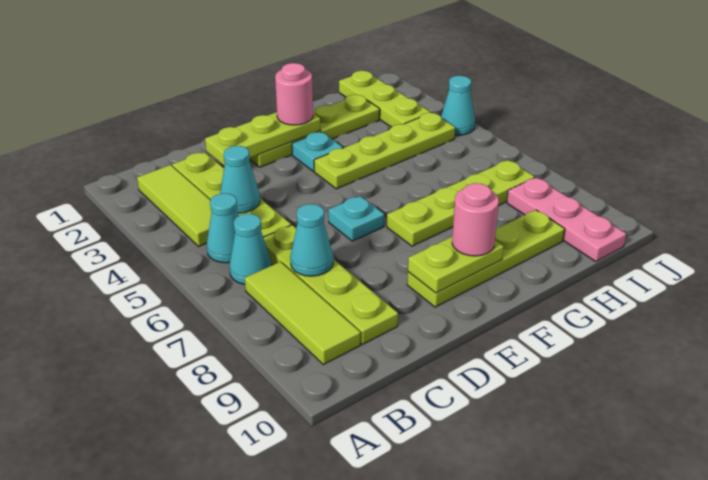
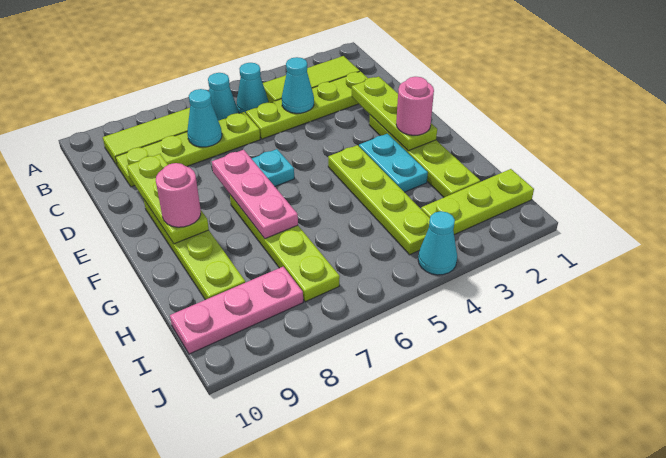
none -> pink plate E7:G7 level 2
lime plate E9:F9 level 2 -> lime plate D9:F9 level 2
cyan plate F3 level 1 -> cyan plate F3:G3 level 1

